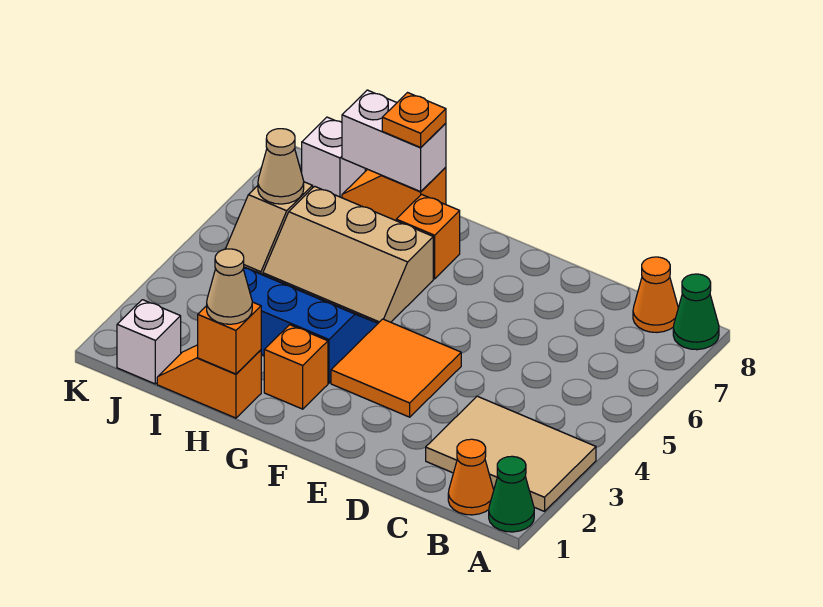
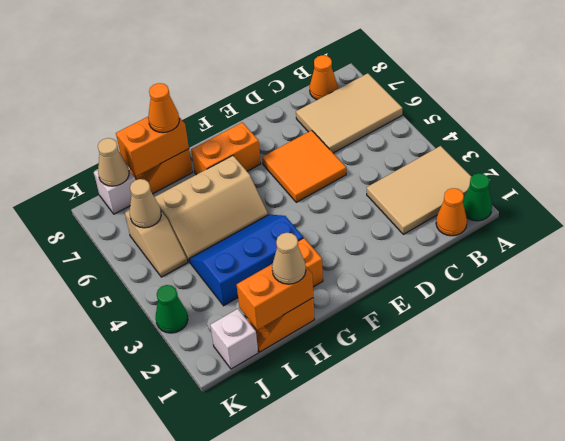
none -> tan tile A6:C7 level 1
green cone A8 level 1 -> green cone K3 level 1
orange tile E3:F4 level 1 -> orange tile D5:E6 level 1
orange brick G7 level 1 -> orange brick F7:G7 level 1
orange brick H1 level 2 -> orange brick H1:I1 level 2
white brick H8:I8 level 2 -> orange brick H8:I8 level 2
orange plate H8 level 3 -> orange cone H8 level 3
none -> tan cone J8 level 2

